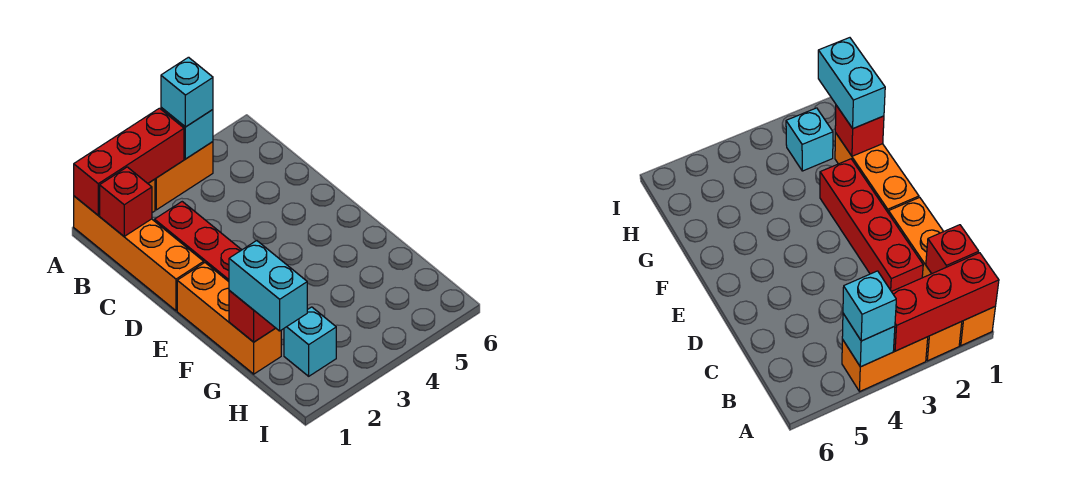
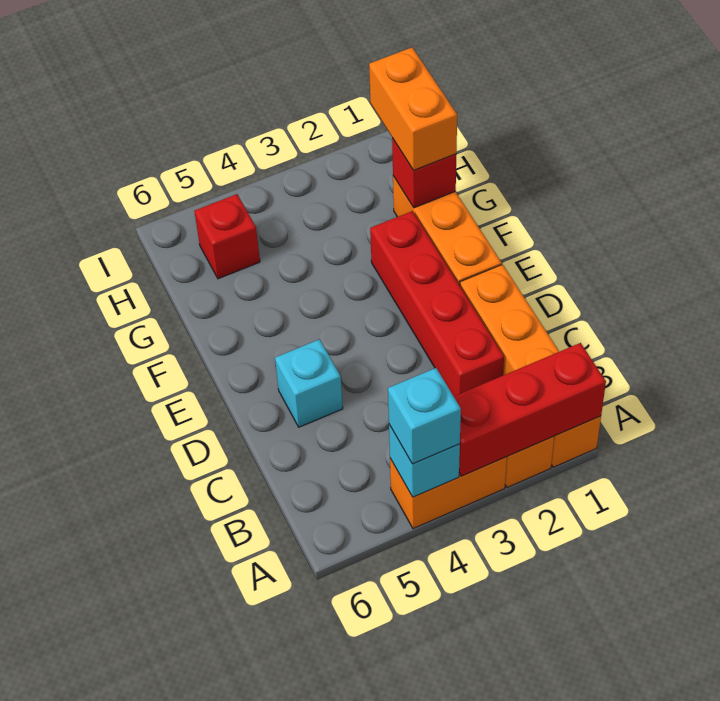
red brick B1 level 2 -> red brick H5 level 1
cyan brick G1:H1 level 3 -> orange brick G1:H1 level 3
cyan brick H2 level 1 -> cyan brick D5 level 1

